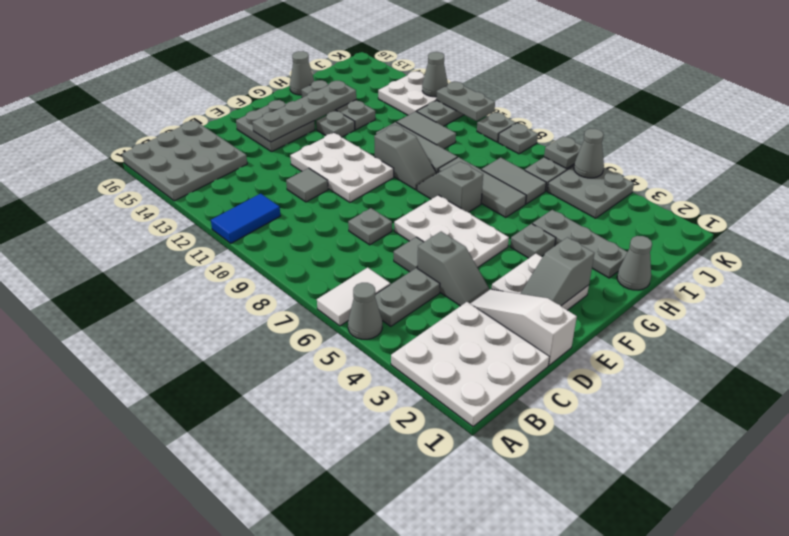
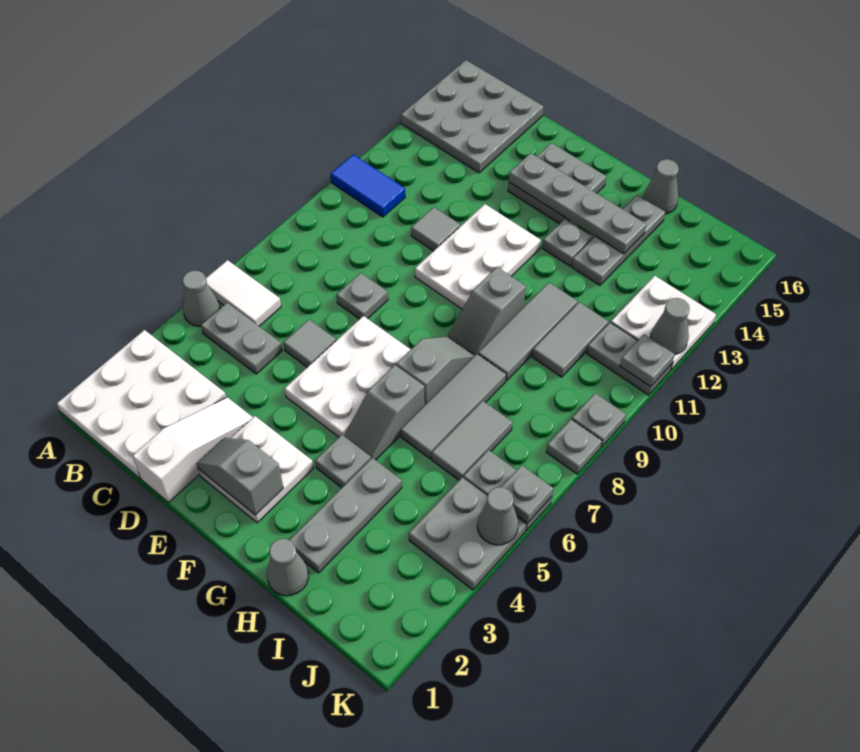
grey slope D4:D5 level 1 top 5 -> grey slope G5:G6 level 1 top 6
grey plate K10:K11 level 2 -> grey plate K11 level 2

